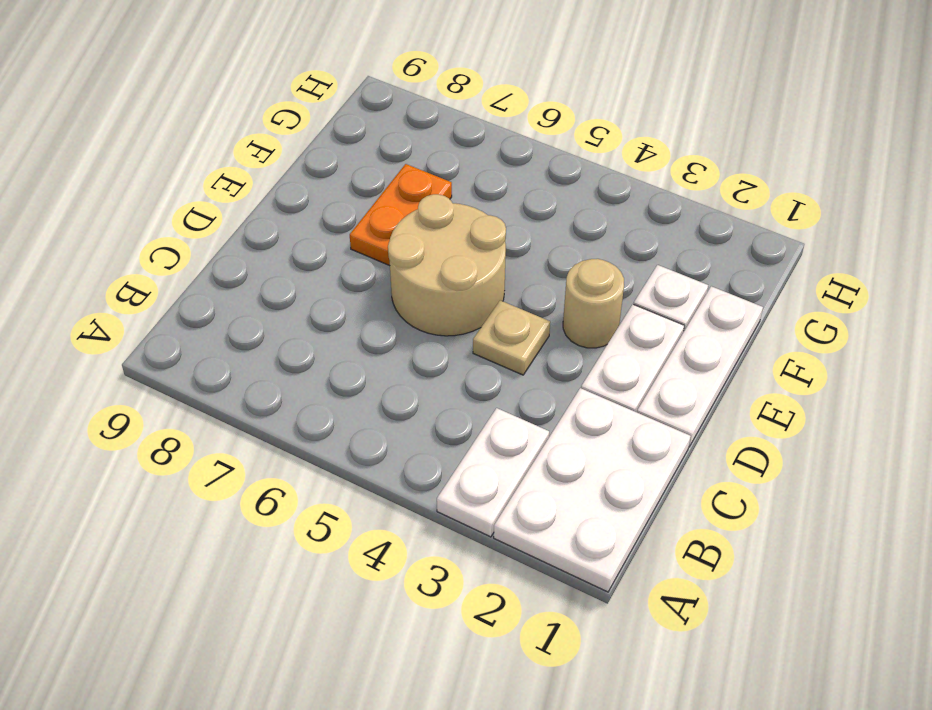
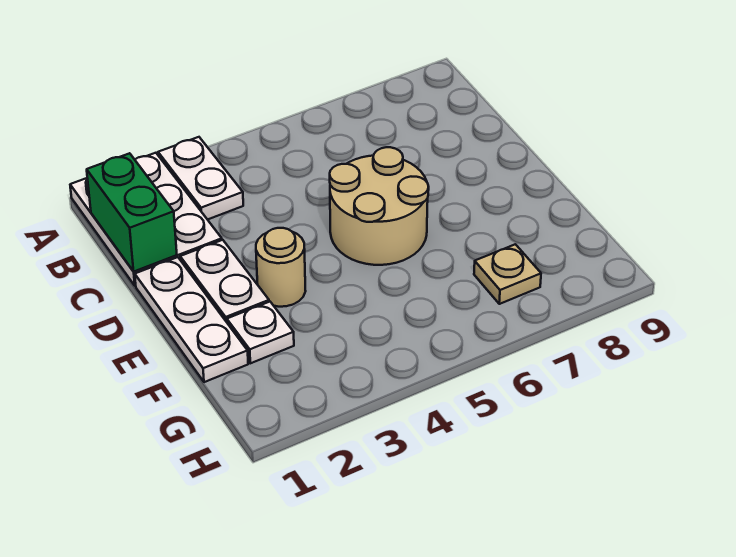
none -> green brick B1:C1 level 2
tan plate D4 level 1 -> tan plate G7 level 1
orange plate E7:F7 level 1 -> none

